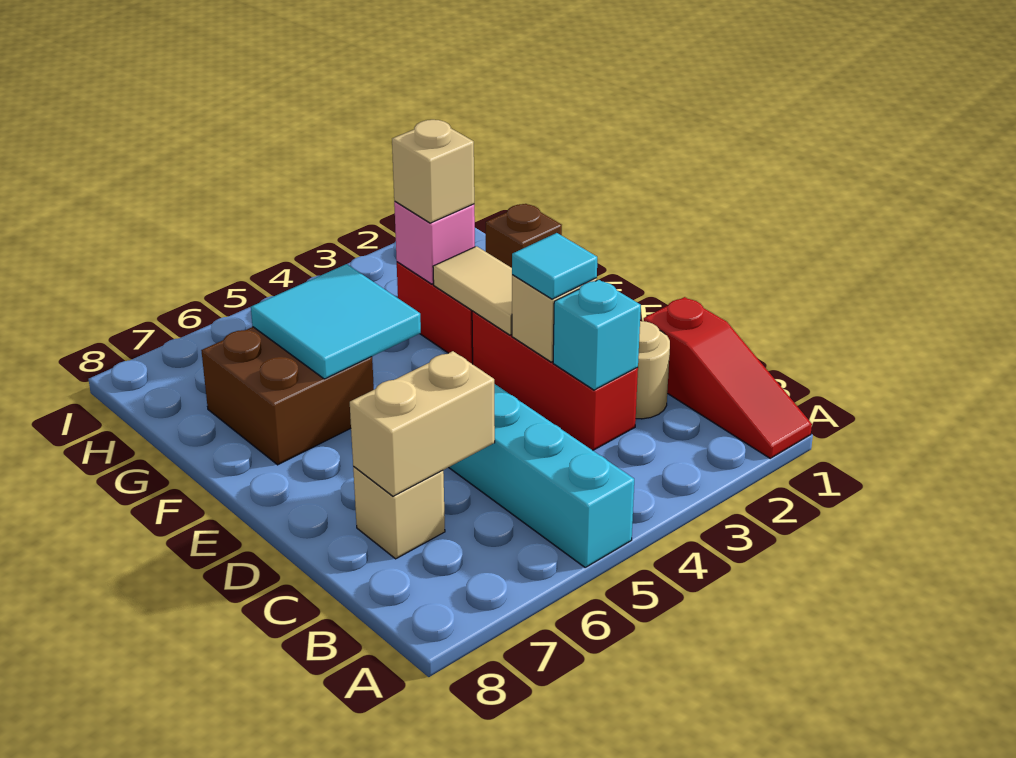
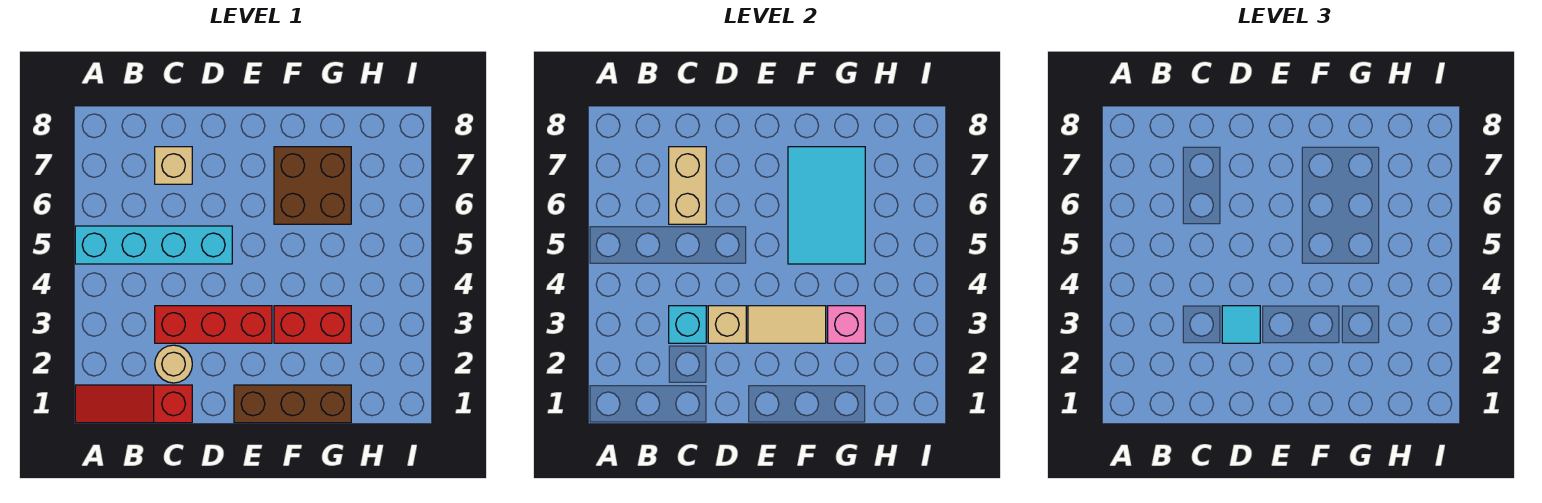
cyan tile F5:G6 level 2 -> cyan tile F5:G7 level 2
brown brick G1 level 1 -> brown brick E1:G1 level 1
tan brick G3 level 3 -> none

